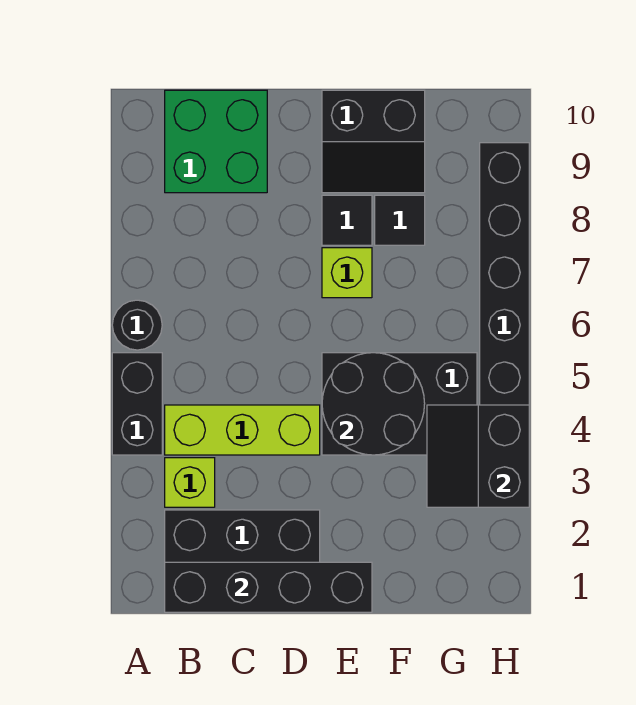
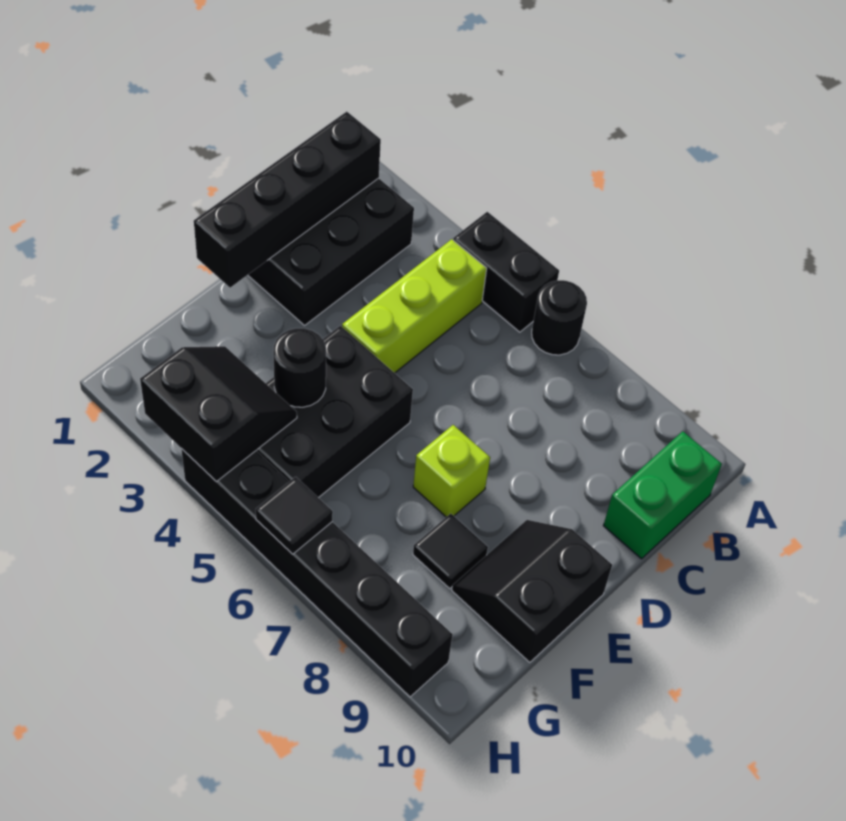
lime brick B3 level 1 -> none
green brick B9:C10 level 1 -> green brick B10:C10 level 1
black round brick E4:F5 level 2 -> black round brick F4 level 2
black tile E8 level 1 -> black tile H6 level 2

